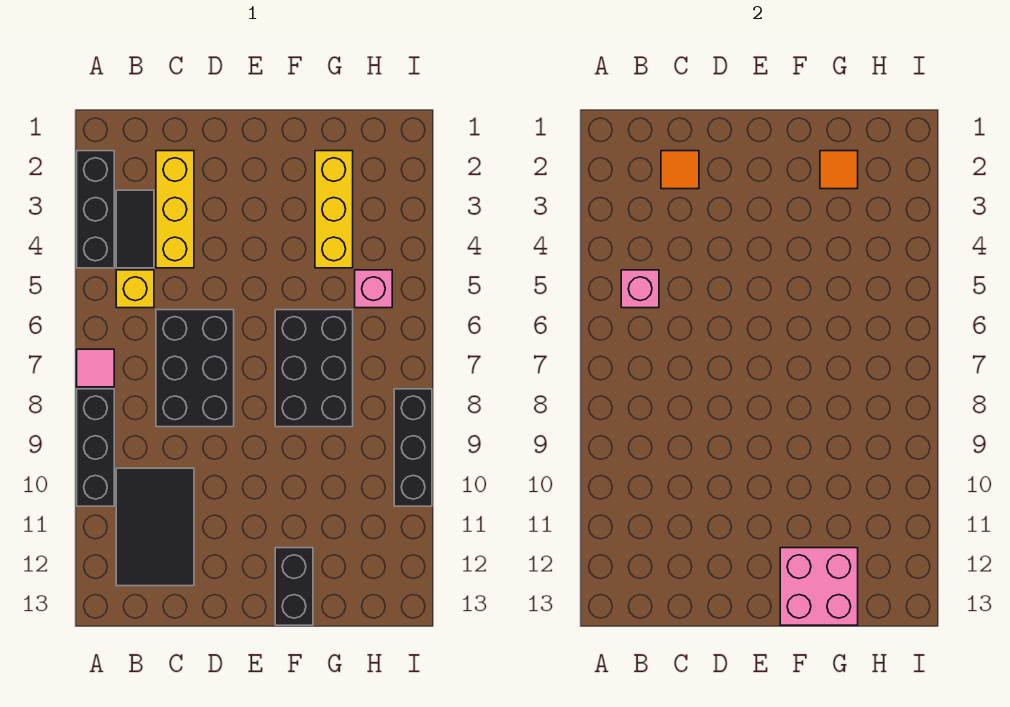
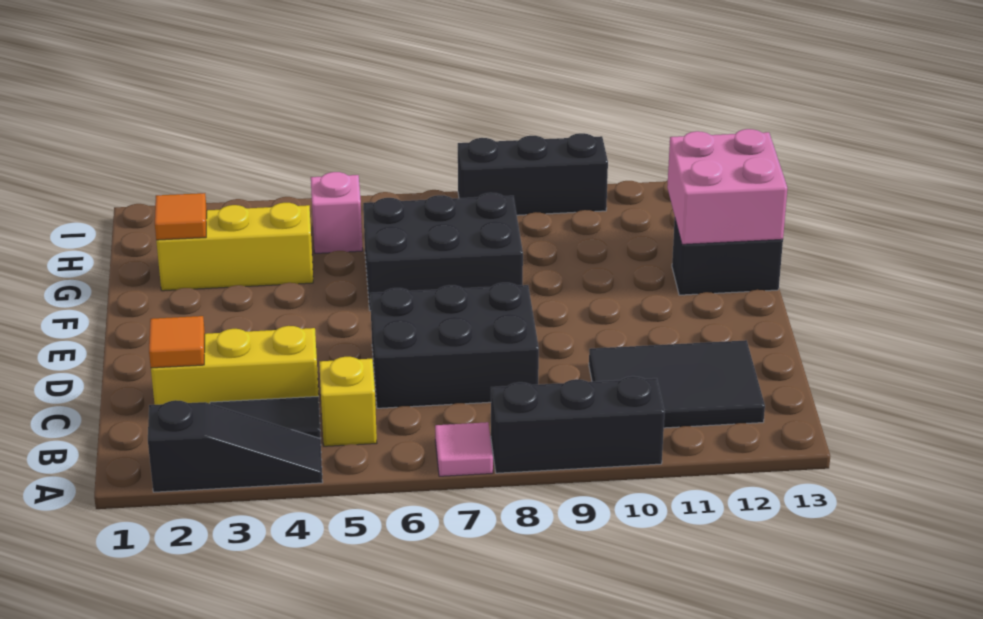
black brick A2:A4 level 1 -> black slope A2:A4 level 1 top 2
pink brick B5 level 2 -> none

